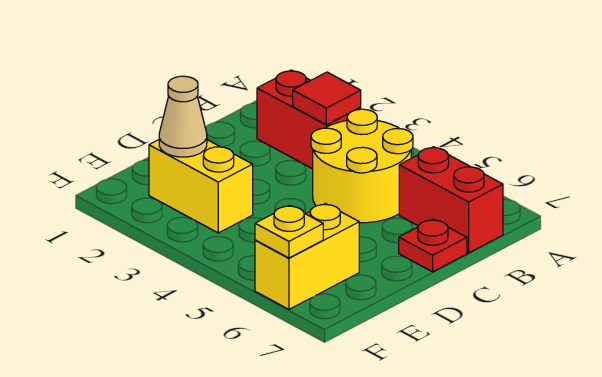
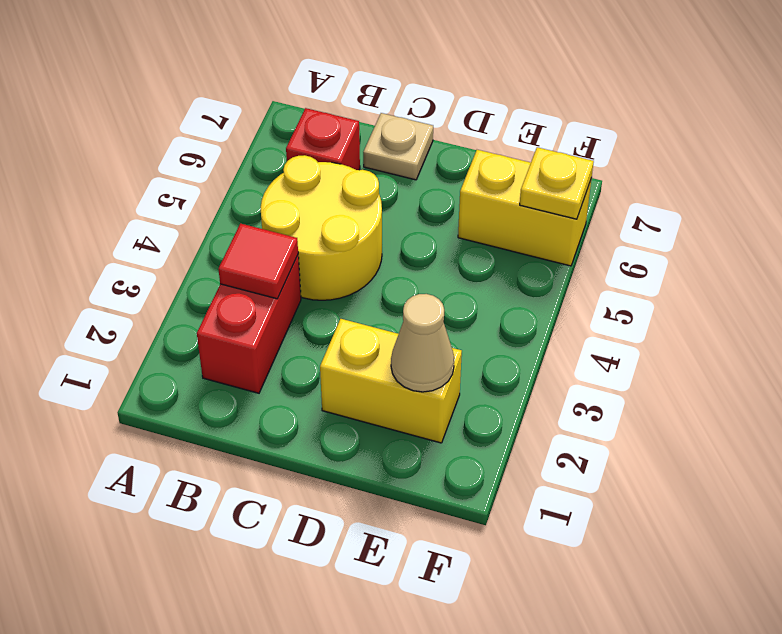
red brick B6:B7 level 1 -> red brick B6 level 1
red plate C7 level 1 -> tan plate C7 level 1
yellow brick E2:E3 level 1 -> yellow brick D2:E2 level 1

